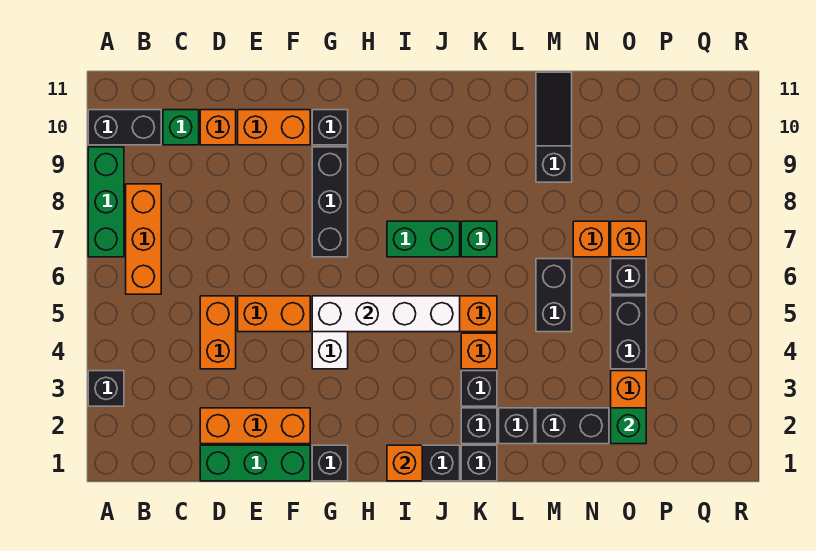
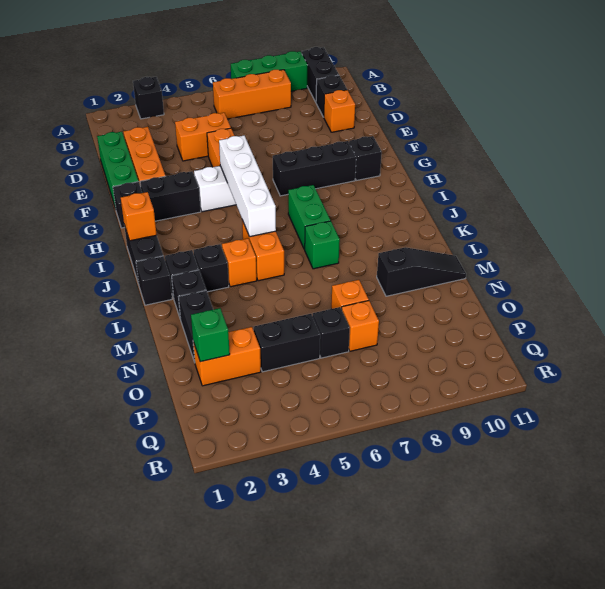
green brick C10 level 1 -> black brick C10 level 1
orange brick E10:F10 level 1 -> none
black brick M5:M6 level 1 -> black brick G2:G3 level 1

